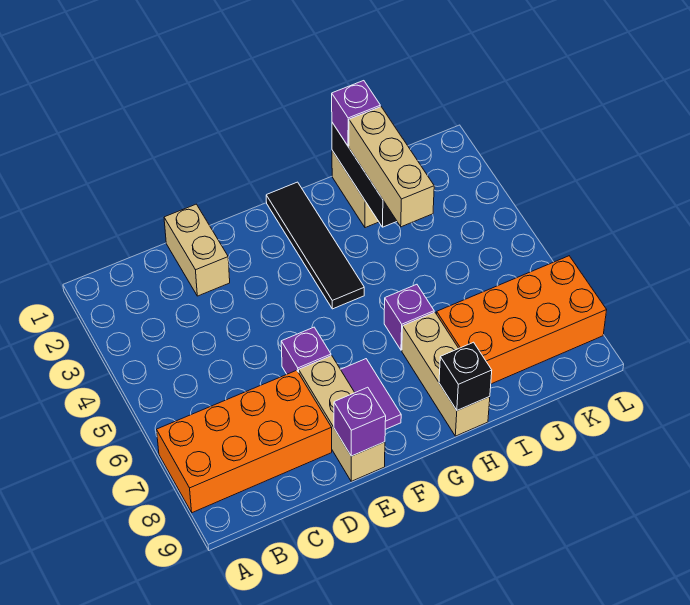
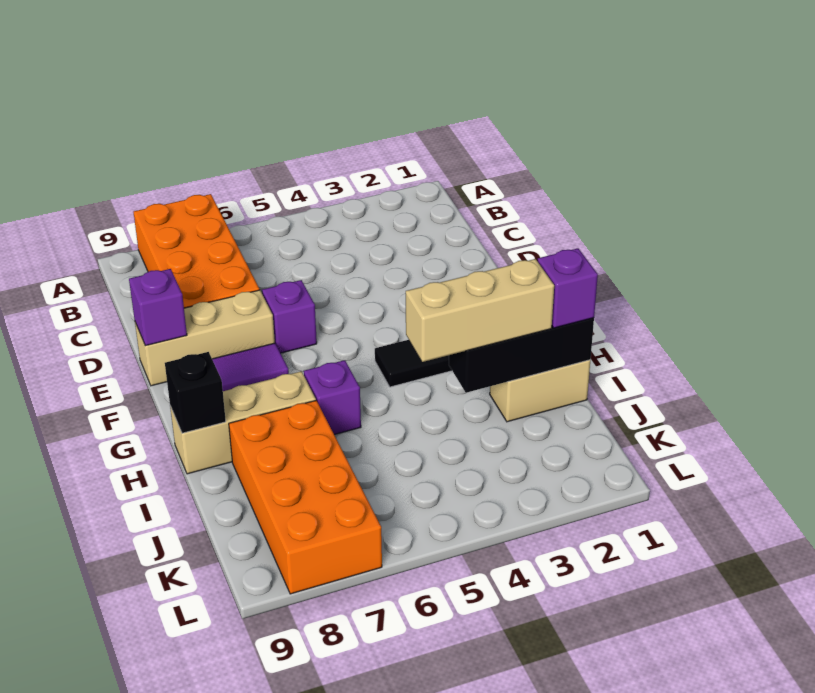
tan brick D1:D2 level 1 -> none

